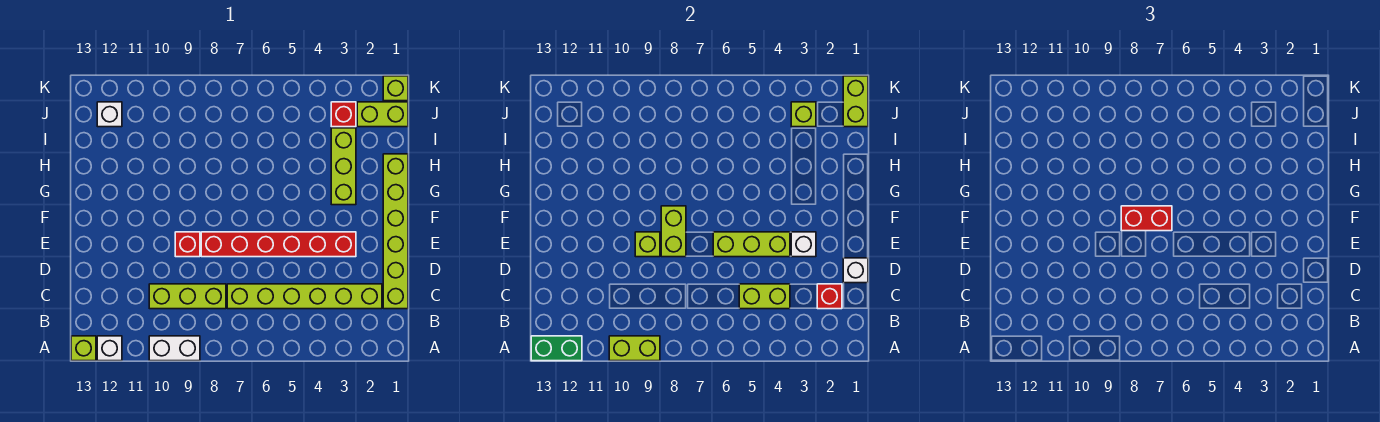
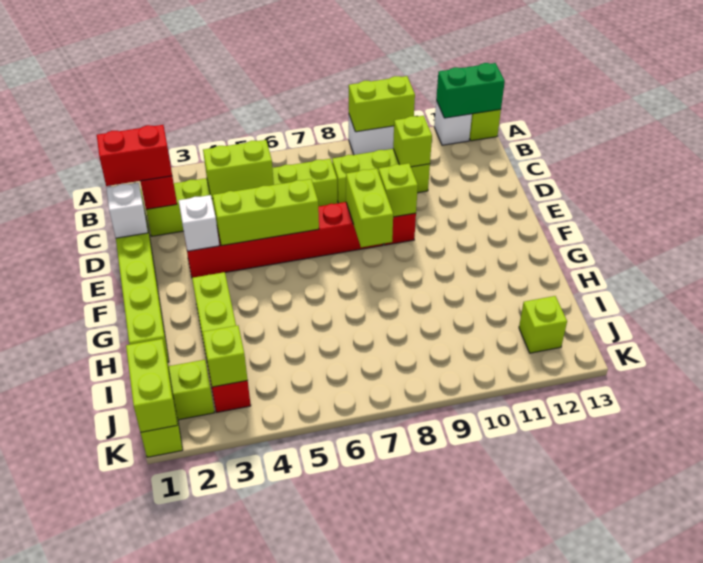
none -> lime brick C10 level 2
red brick F7:F8 level 3 -> red brick C1:C2 level 3
white brick J12 level 1 -> lime brick J12 level 1

